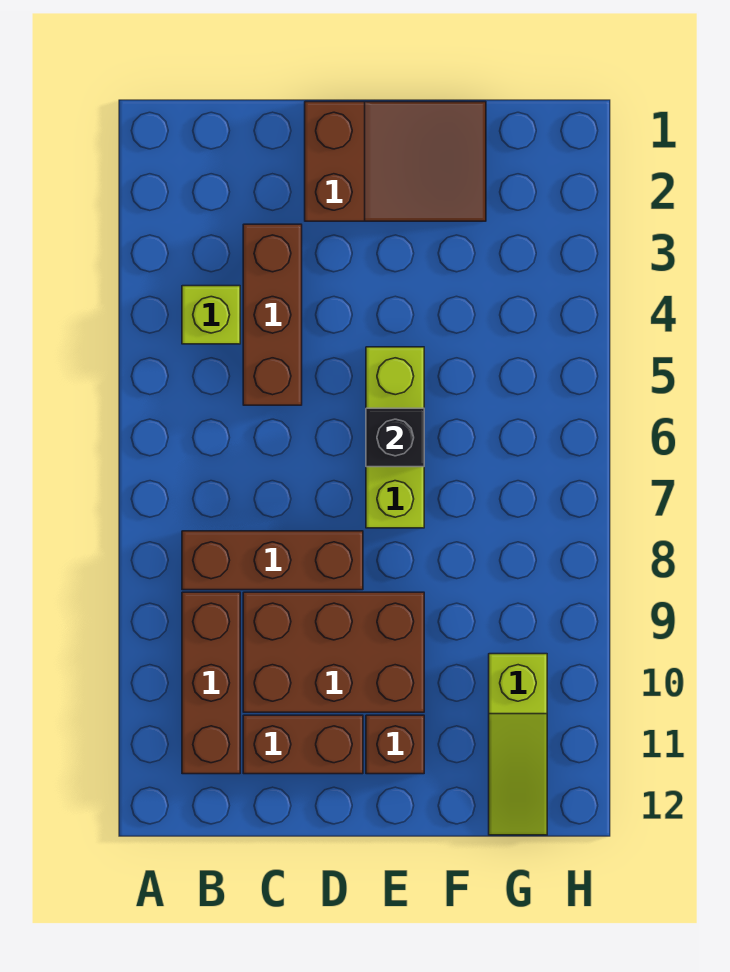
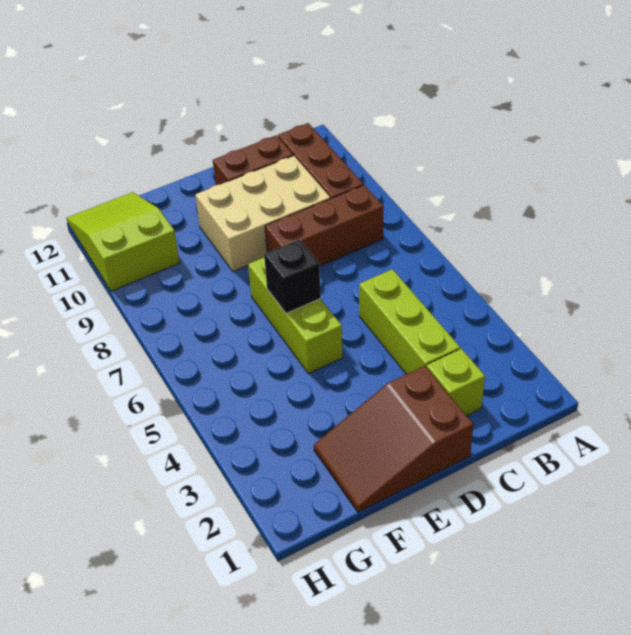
lime brick B4 level 1 -> lime brick C2 level 1
brown brick C3:C5 level 1 -> lime brick C3:C5 level 1
brown brick C9:E10 level 1 -> tan brick C9:E10 level 1
brown brick E11 level 1 -> none
lime slope G10:G12 level 1 top 10 -> lime slope G10:H12 level 1 top 10

